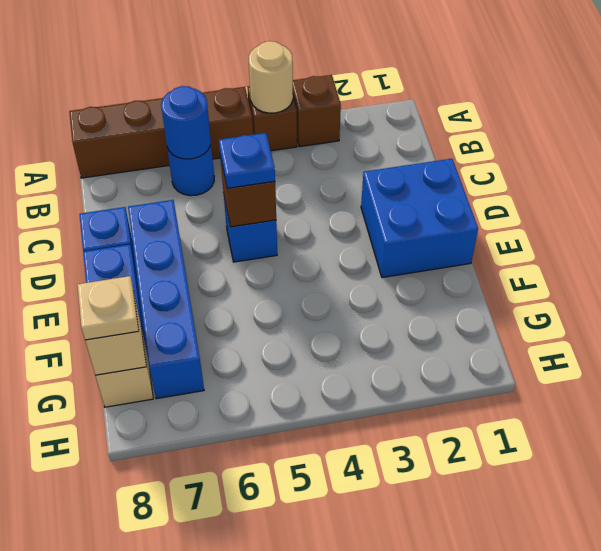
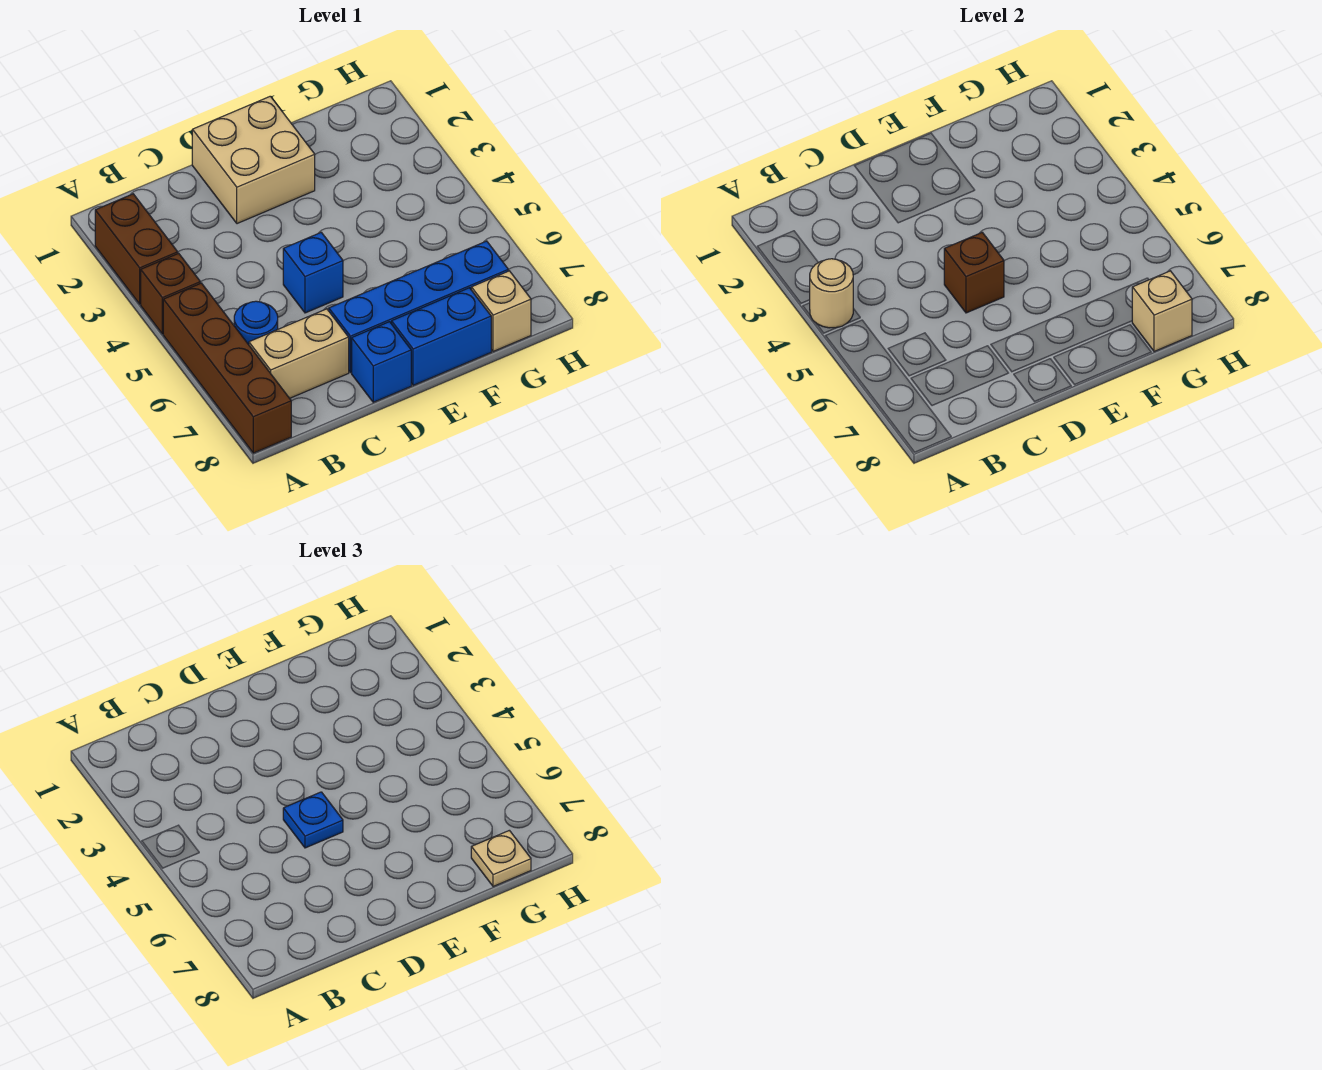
brown brick A3 level 1 -> brown brick A2:A3 level 1
blue round brick B6 level 2 -> none
none -> tan brick B7:C7 level 1
blue brick D1:E2 level 1 -> tan brick D1:E2 level 1

